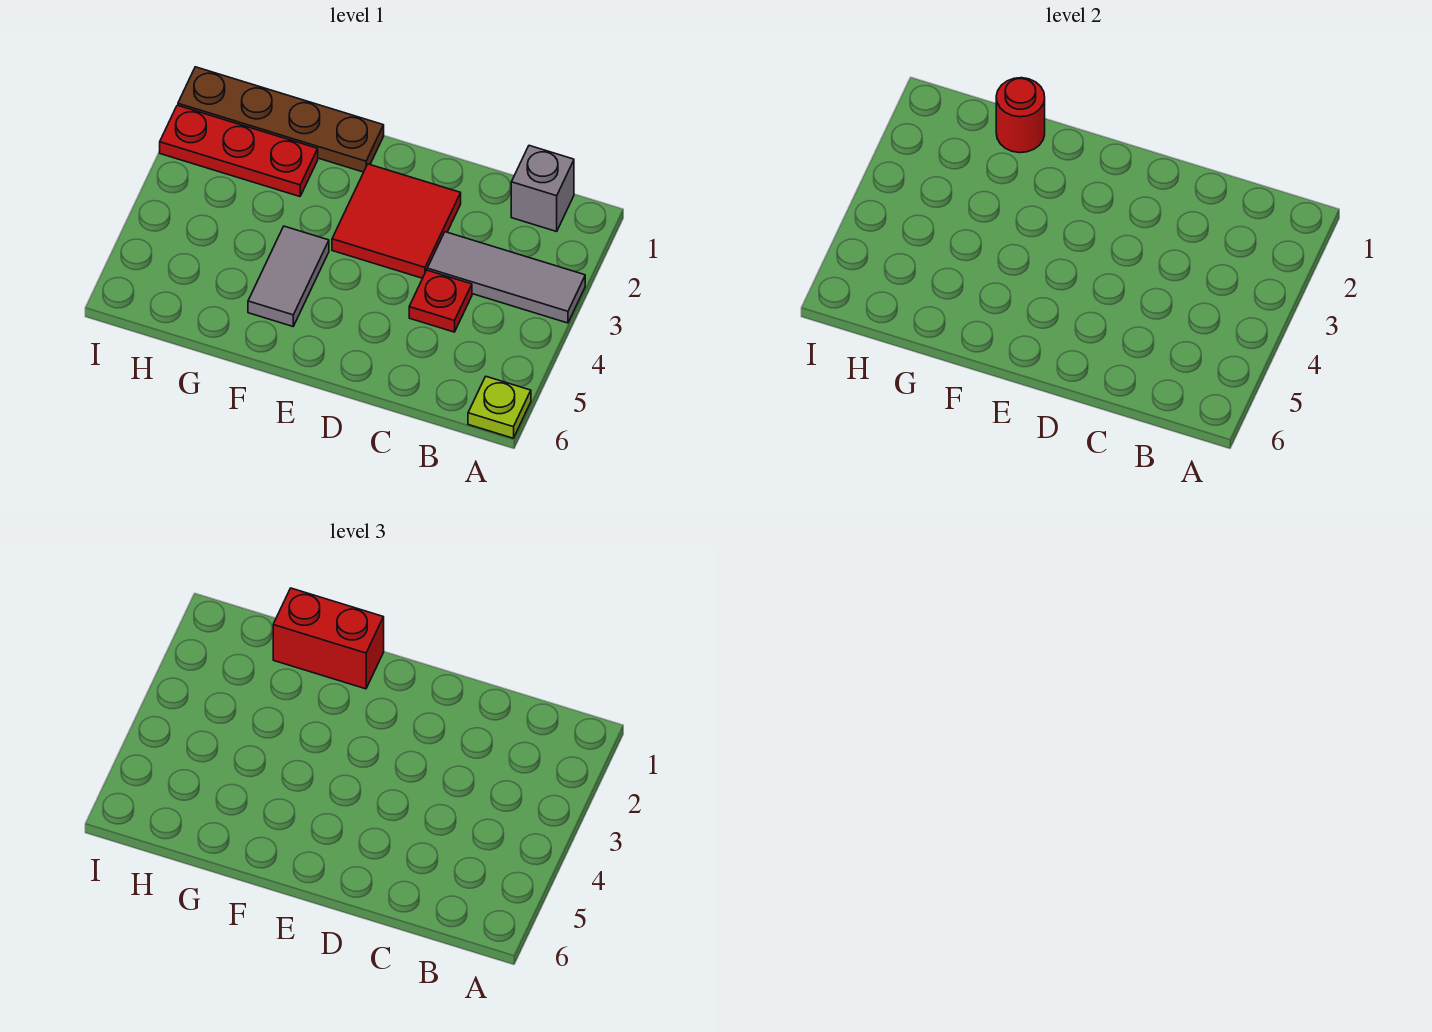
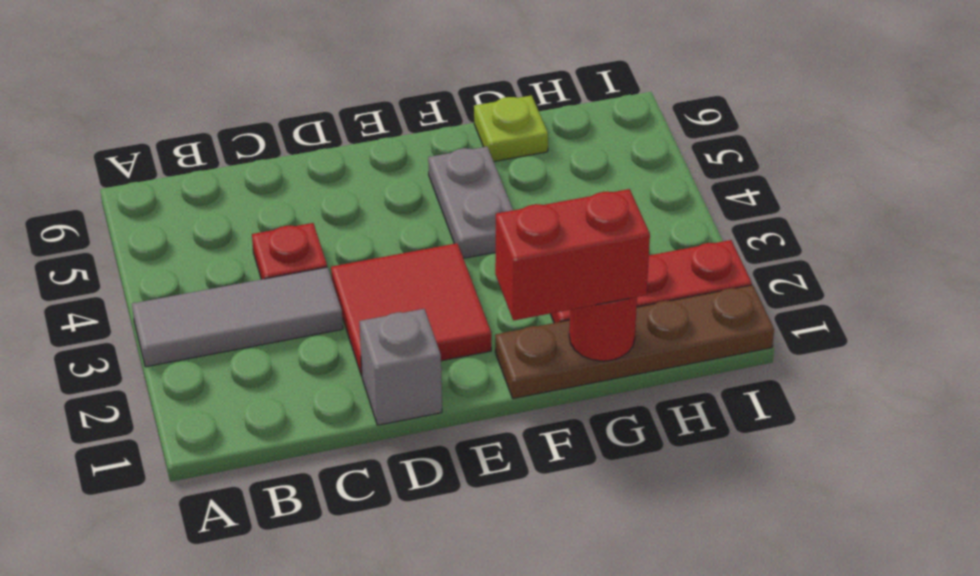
lime plate A6 level 1 -> lime plate G6 level 1
grey brick B1 level 1 -> grey brick D1 level 1
grey tile F4:F5 level 1 -> grey plate F4:F5 level 1

